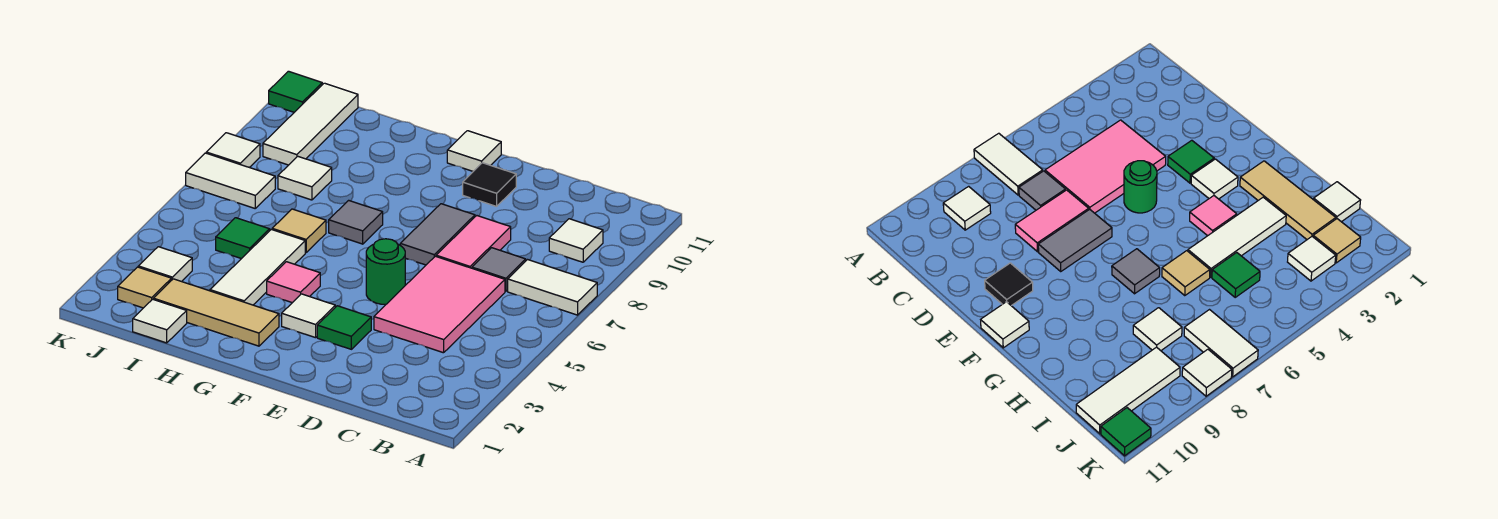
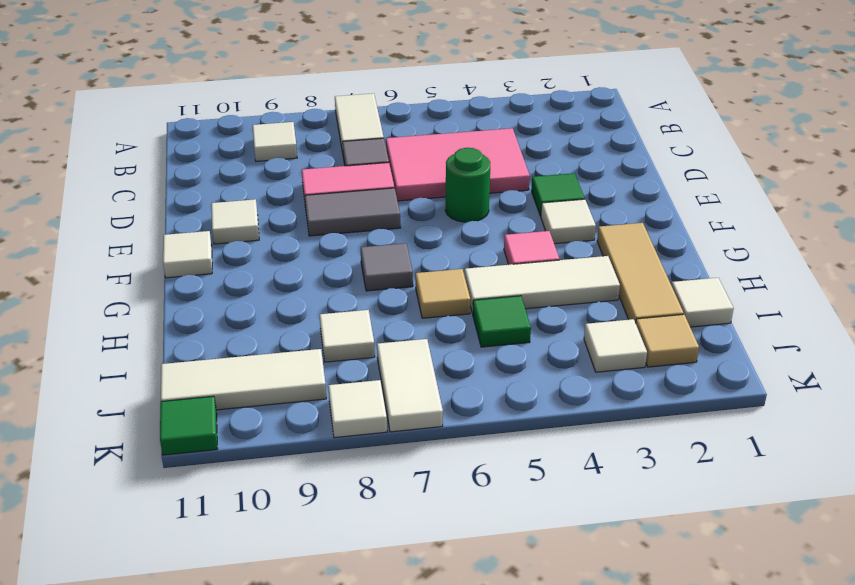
black tile E10 level 1 -> white tile E10 level 1

